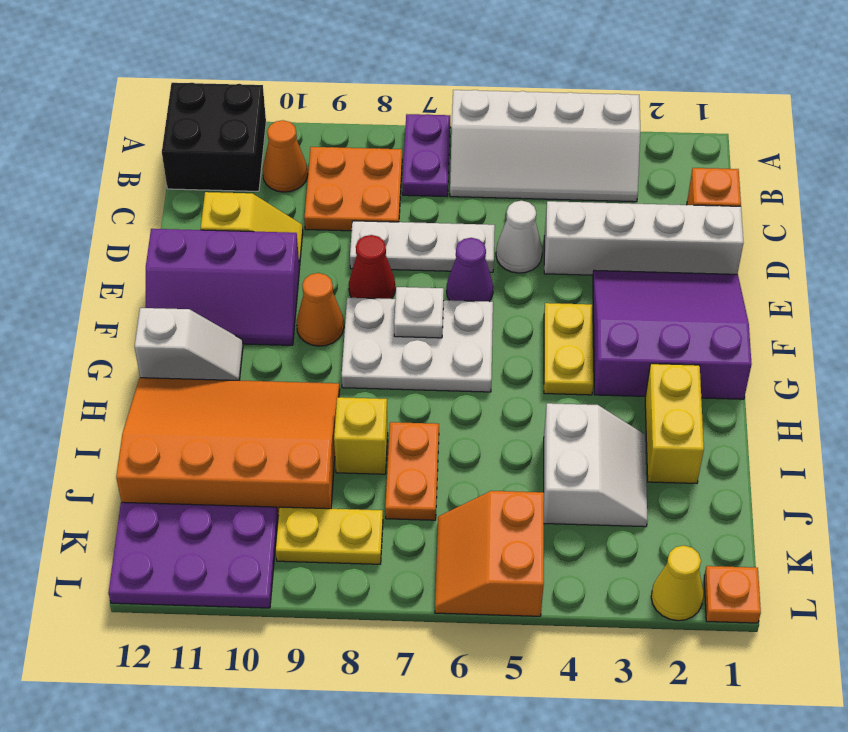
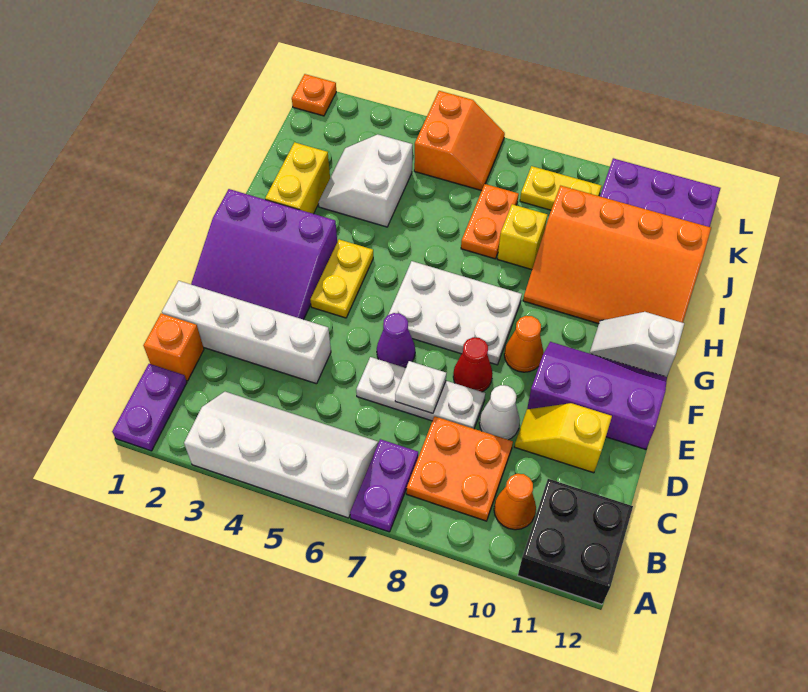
none -> purple plate A1:B1 level 1
white cone D5 level 1 -> white cone D9 level 1
white plate F7 level 2 -> white plate D7 level 2
yellow cone L2 level 1 -> none

